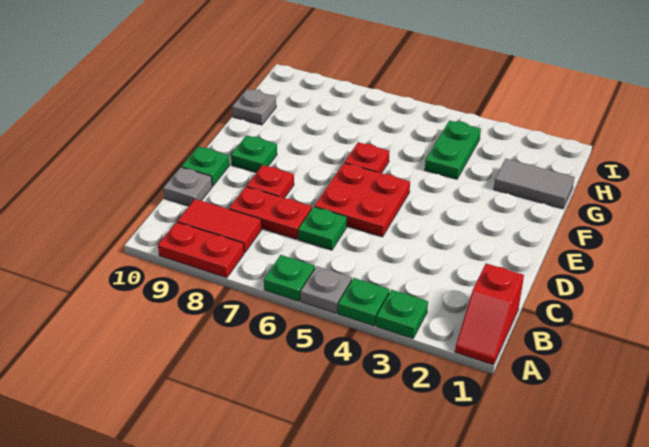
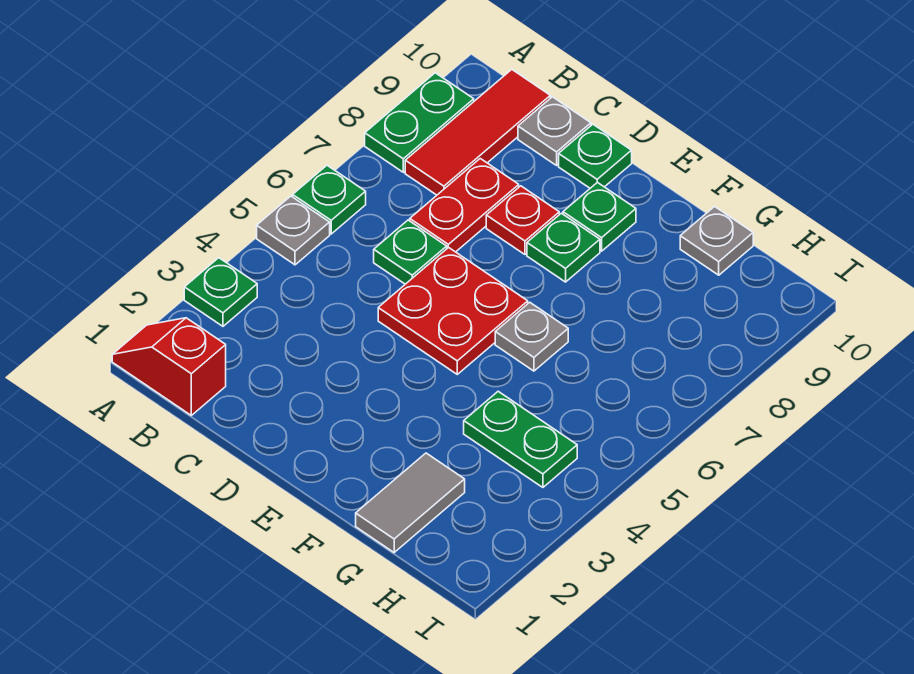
green plate A4 level 1 -> green plate E8 level 1
red plate A8:A9 level 1 -> green plate A8:A9 level 1
red tile B8:B9 level 1 -> red tile B8:B10 level 1
red plate F6 level 1 -> grey plate F6 level 1

